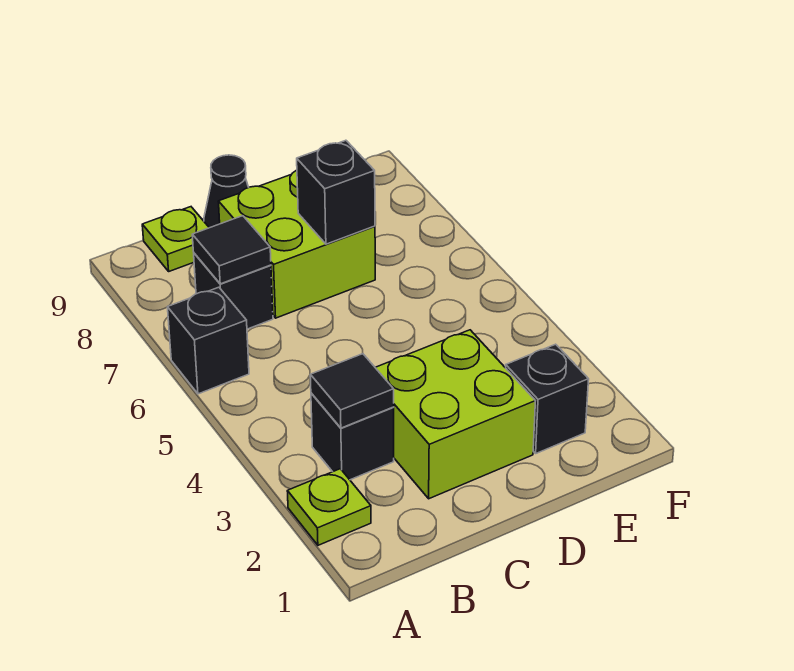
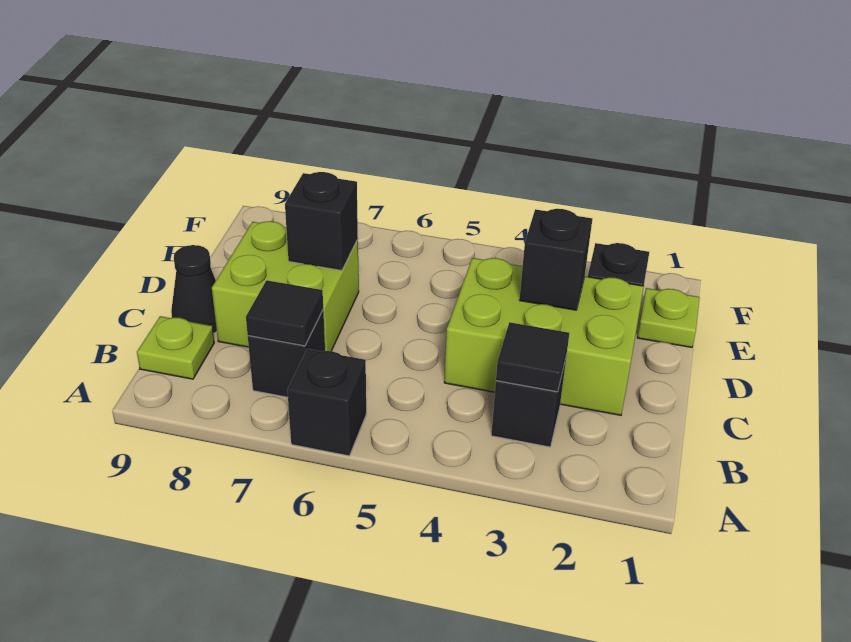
lime plate A2 level 1 -> lime plate E1 level 1
lime brick C2:D3 level 1 -> lime brick C2:D4 level 1
none -> black brick D3 level 2

